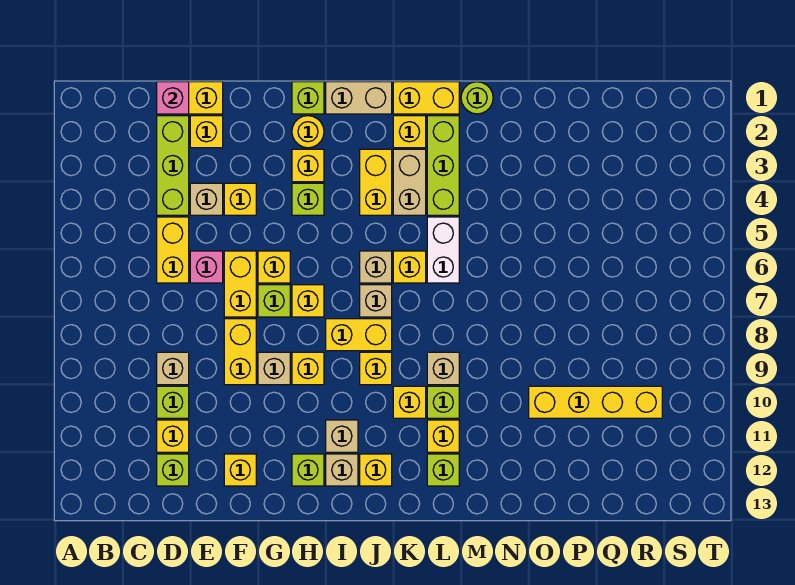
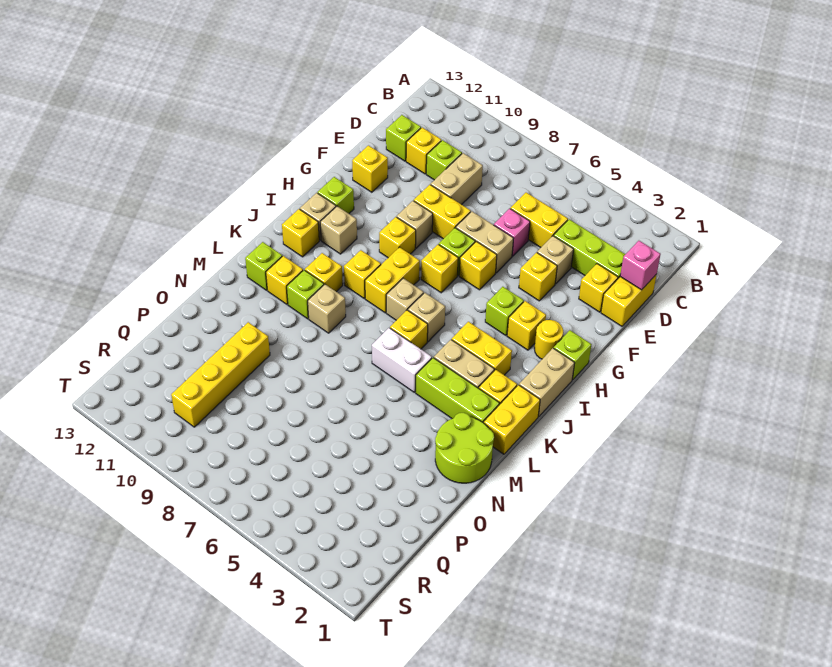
tan brick D9 level 1 -> tan brick D9:E9 level 1
yellow brick F6:F7 level 1 -> tan brick F6:F7 level 1
lime round brick M1 level 1 -> lime round brick M1:N2 level 1

